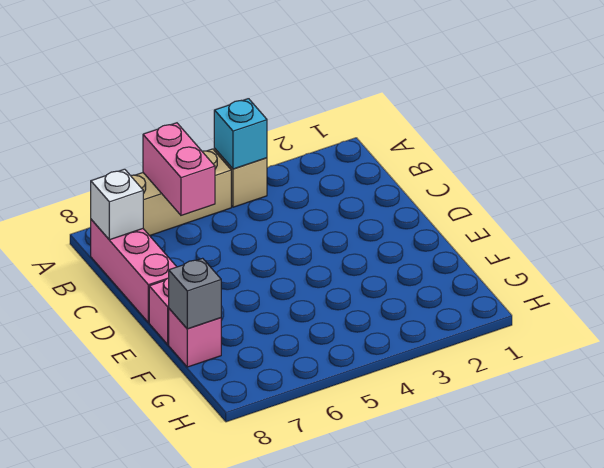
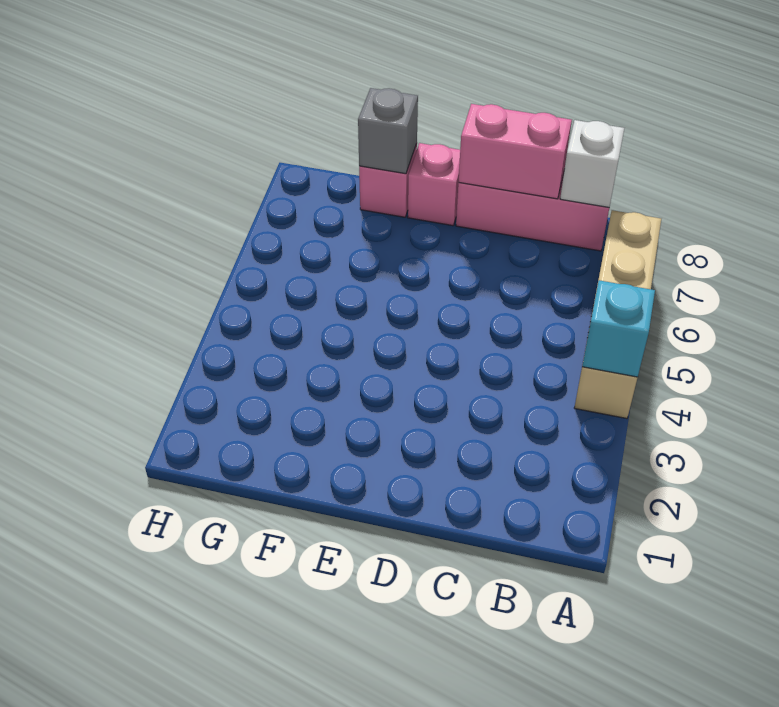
pink brick A6:B6 level 2 -> pink brick C8:D8 level 2

